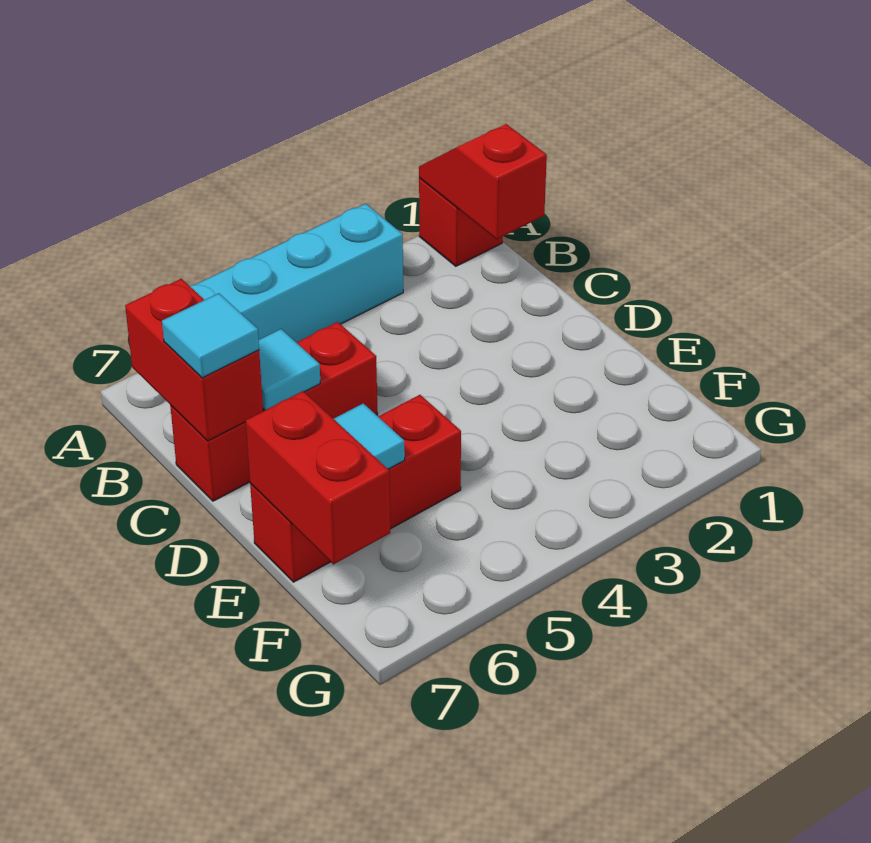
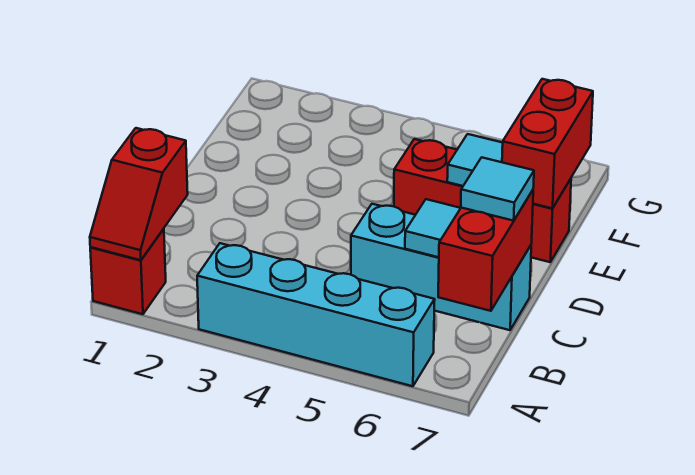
red brick C5:C7 level 1 -> cyan brick C5:C7 level 1

